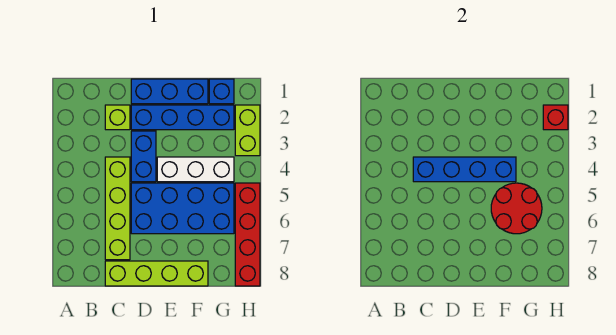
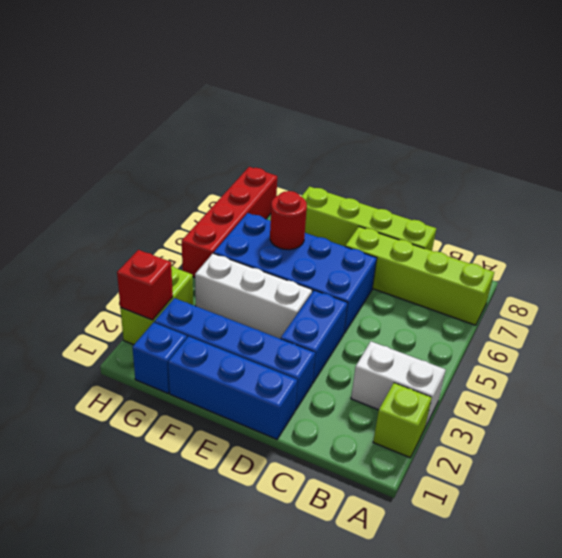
none -> white brick A3:B3 level 1
lime brick C2 level 1 -> lime brick A2 level 1
lime brick C4:C7 level 1 -> lime brick A7:D7 level 1
blue brick C4:F4 level 2 -> none
red round brick F5:G6 level 2 -> red round brick F6 level 2

